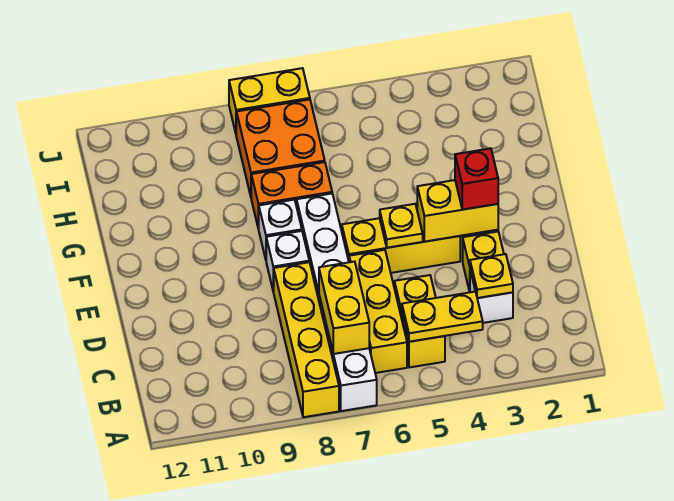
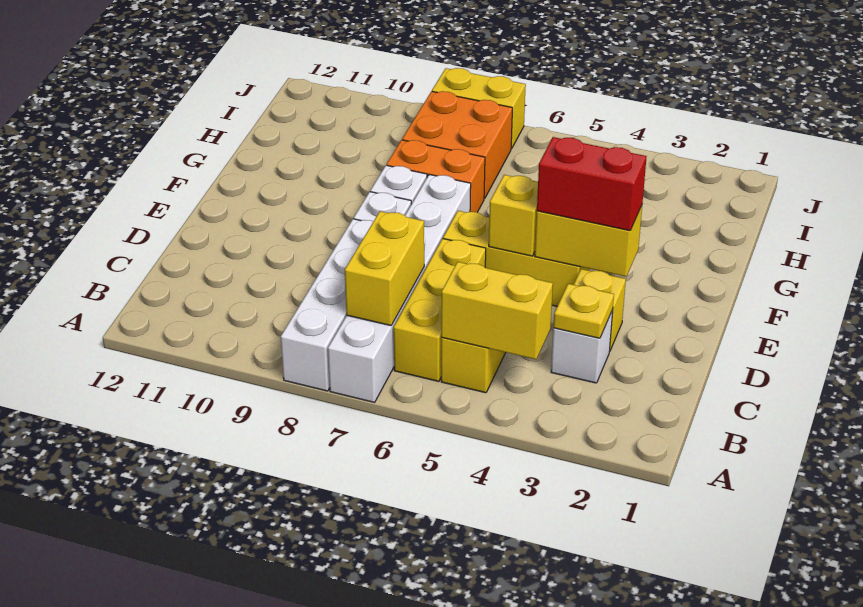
yellow brick A8:D8 level 1 -> white brick A8:D8 level 1
yellow plate B4:B5 level 2 -> yellow brick B4:B5 level 2
red brick E3 level 3 -> red brick E3:E4 level 3
yellow plate E5 level 2 -> yellow brick E5 level 2

